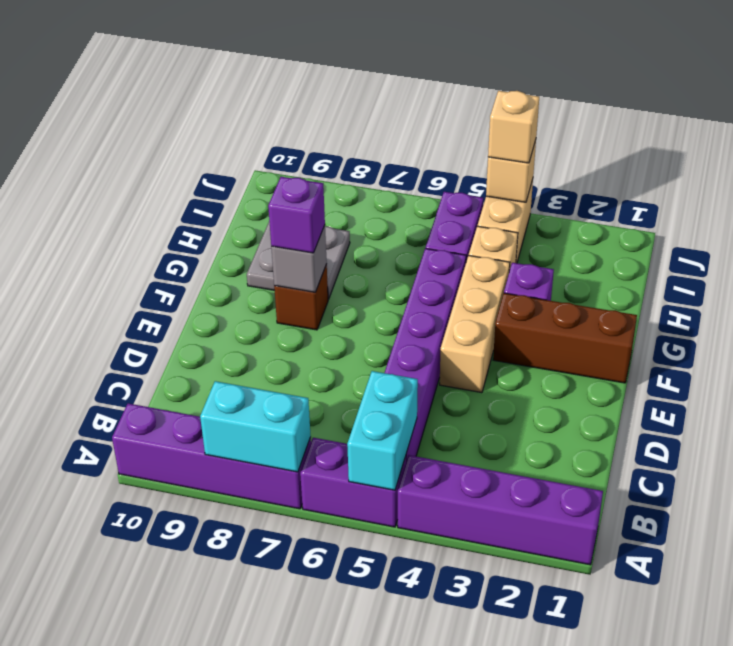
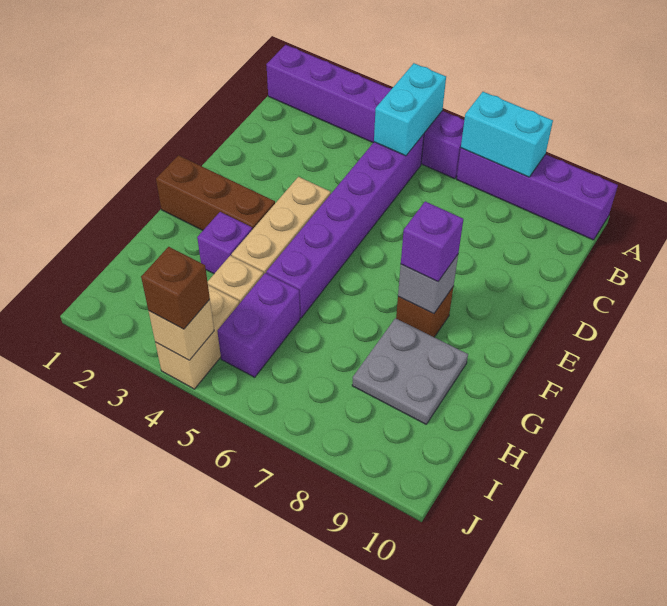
tan brick J4 level 3 -> brown brick J4 level 3

